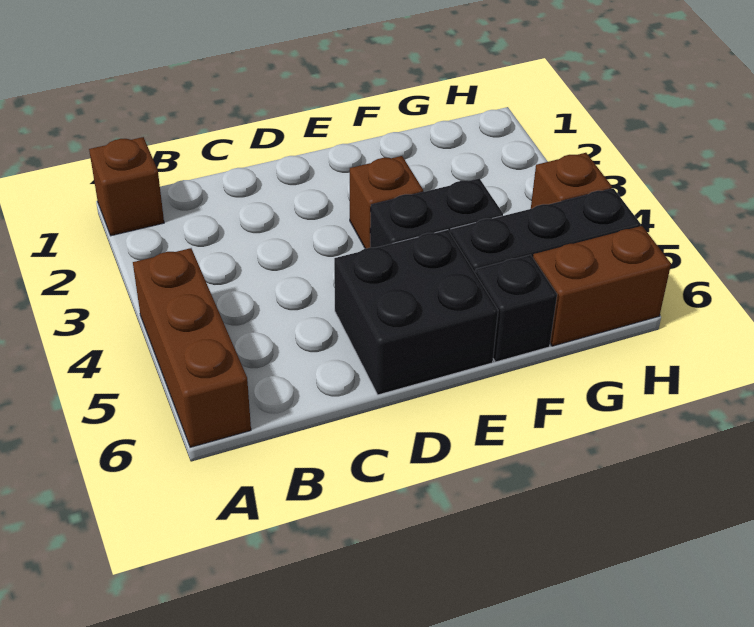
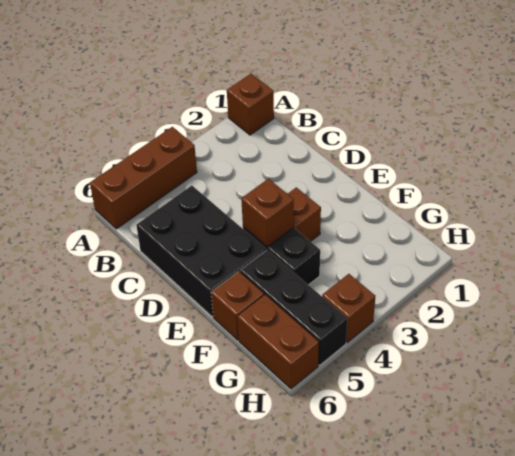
black brick D5:E6 level 1 -> black brick C5:E6 level 1
none -> brown brick E4 level 2
black brick F6 level 1 -> brown brick F6 level 1

